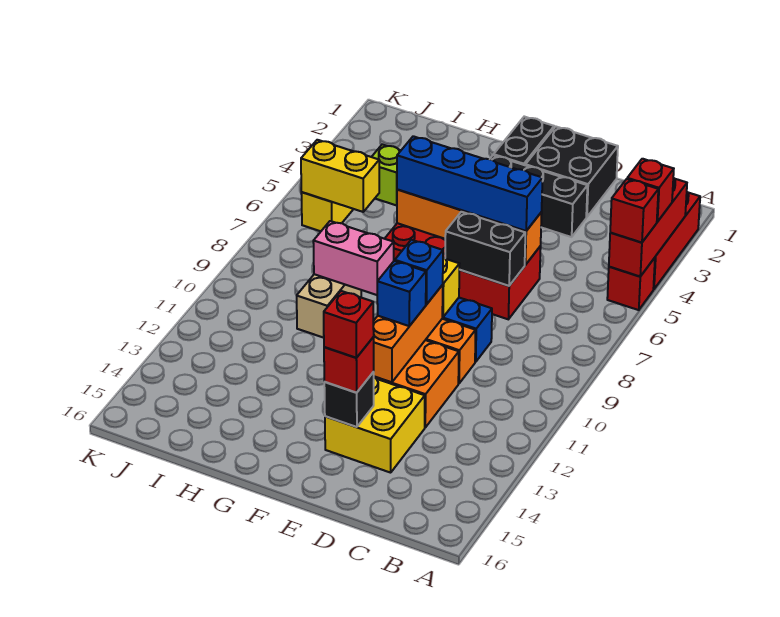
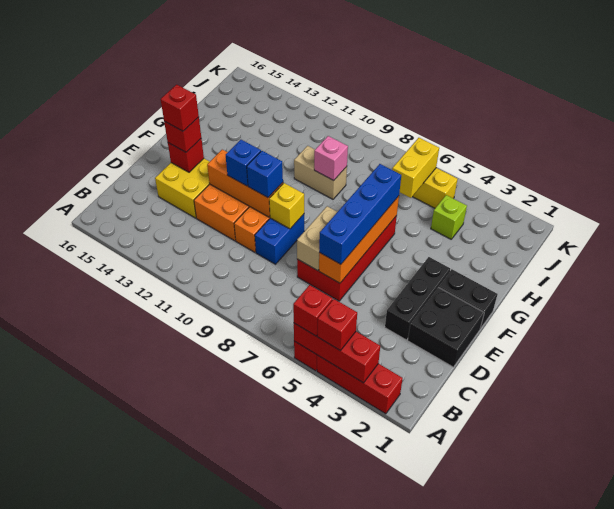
black brick D7:E7 level 2 -> tan brick D7:E7 level 2
black brick E14 level 2 -> red brick E14 level 2
pink brick G9:H9 level 2 -> pink brick H9 level 2

